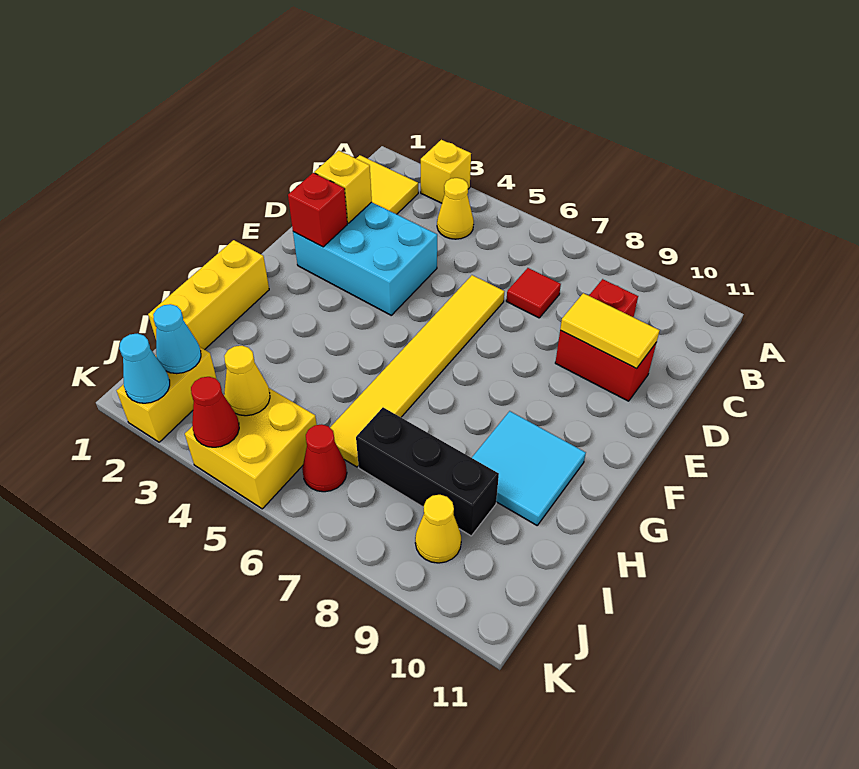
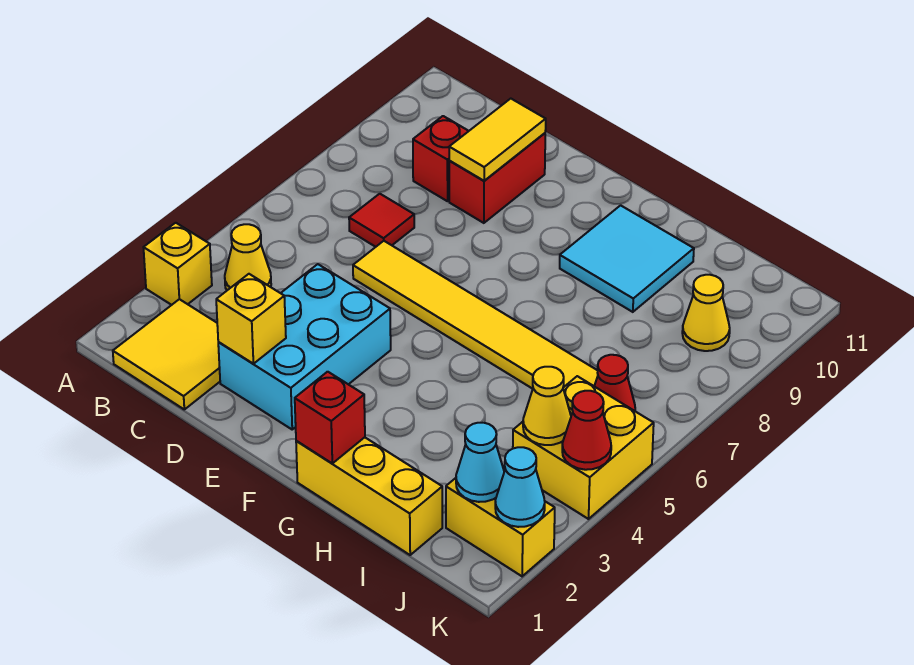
red brick E2 level 2 -> red brick G1 level 2
black brick I7:I9 level 1 -> none

